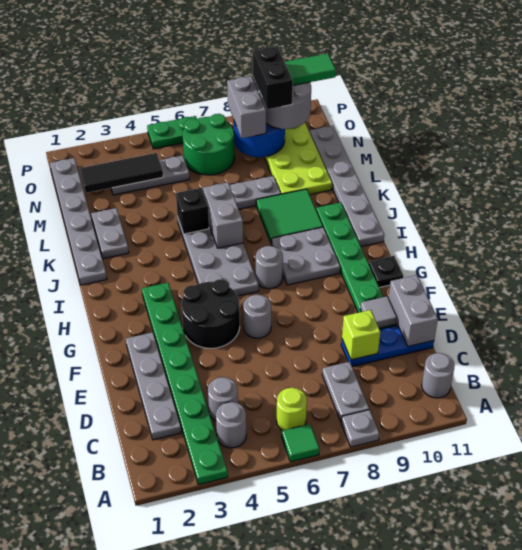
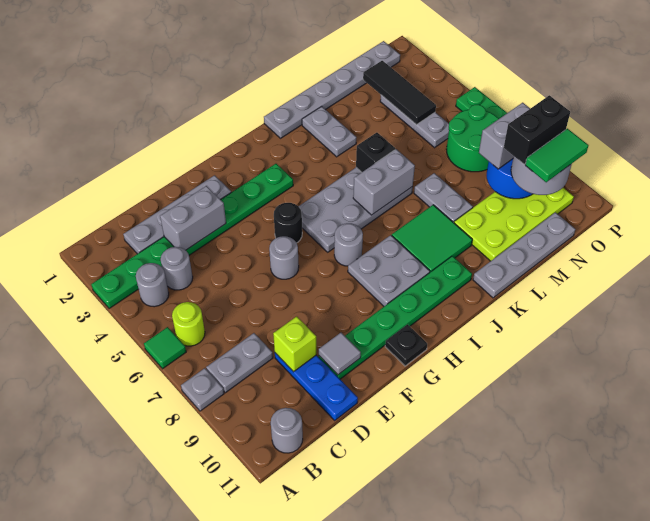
grey brick D11:E11 level 2 -> grey brick D3:E3 level 2
black round brick F4:G5 level 1 -> black round brick G5 level 1
grey plate I11:N11 level 1 -> grey plate K11:N11 level 1
grey plate K2:L2 level 1 -> grey plate K2:K3 level 1
green tile O10:O11 level 4 -> green tile N10:O10 level 4

